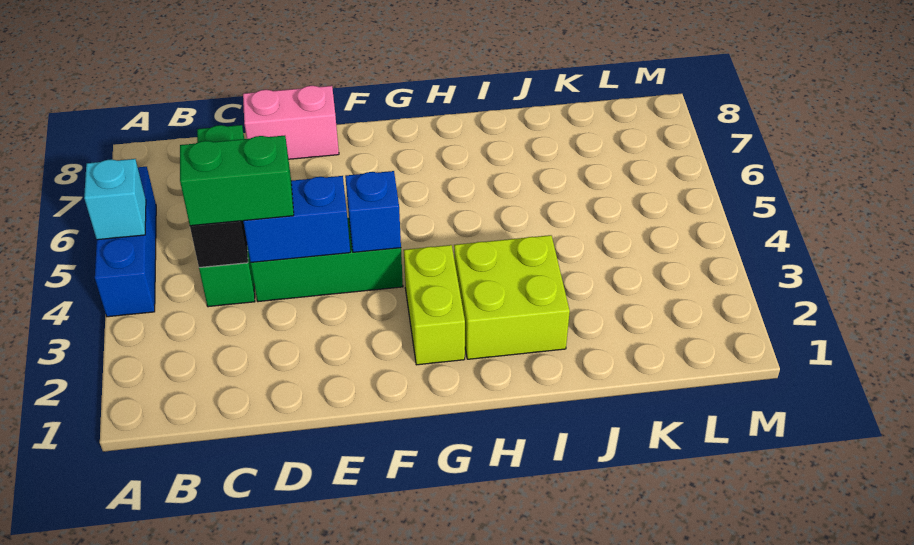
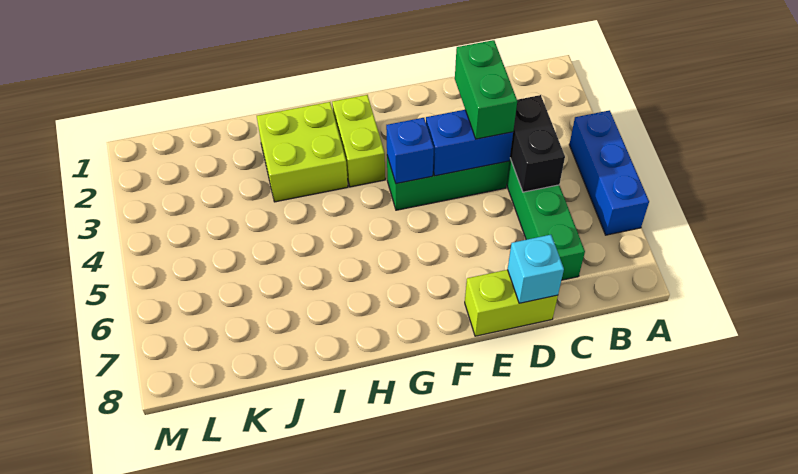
cyan brick A5 level 2 -> cyan brick D8 level 2
green brick C4:D4 level 3 -> green brick D3:D4 level 3
pink brick D8:E8 level 1 -> lime brick D8:E8 level 1

